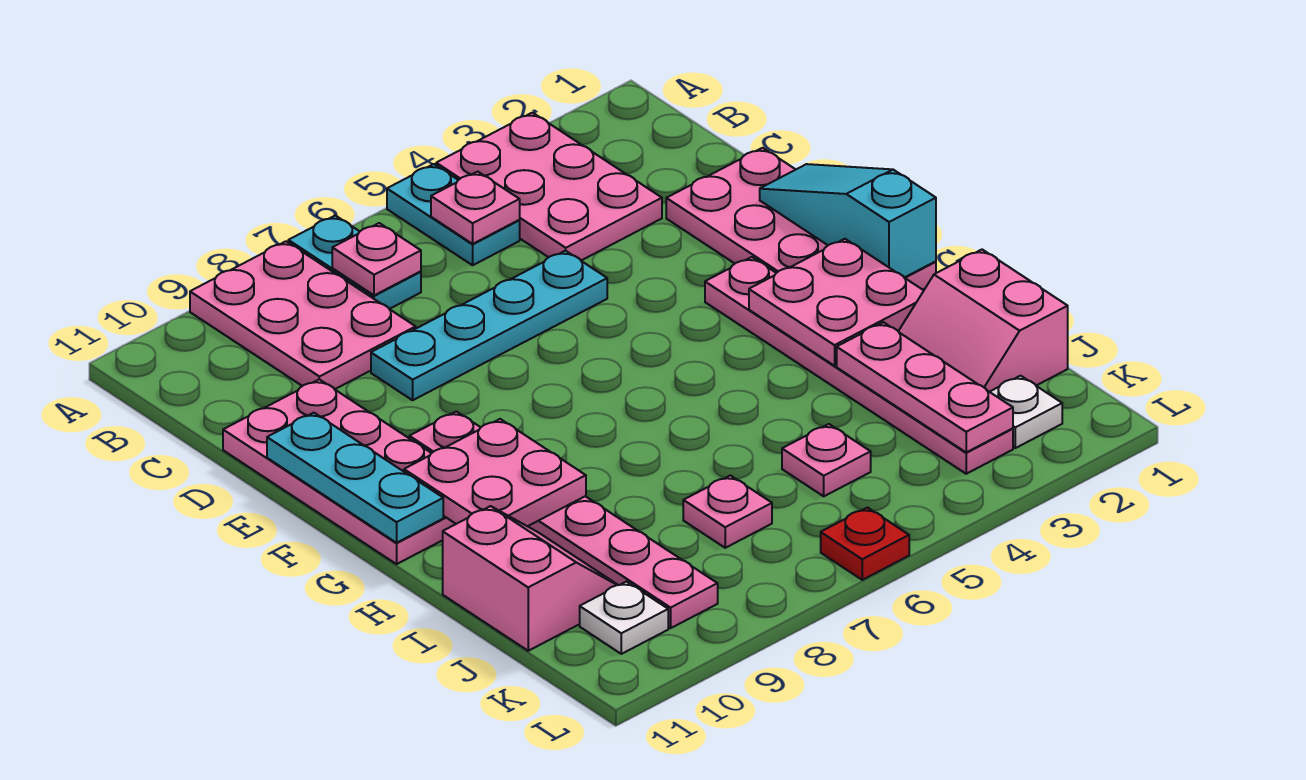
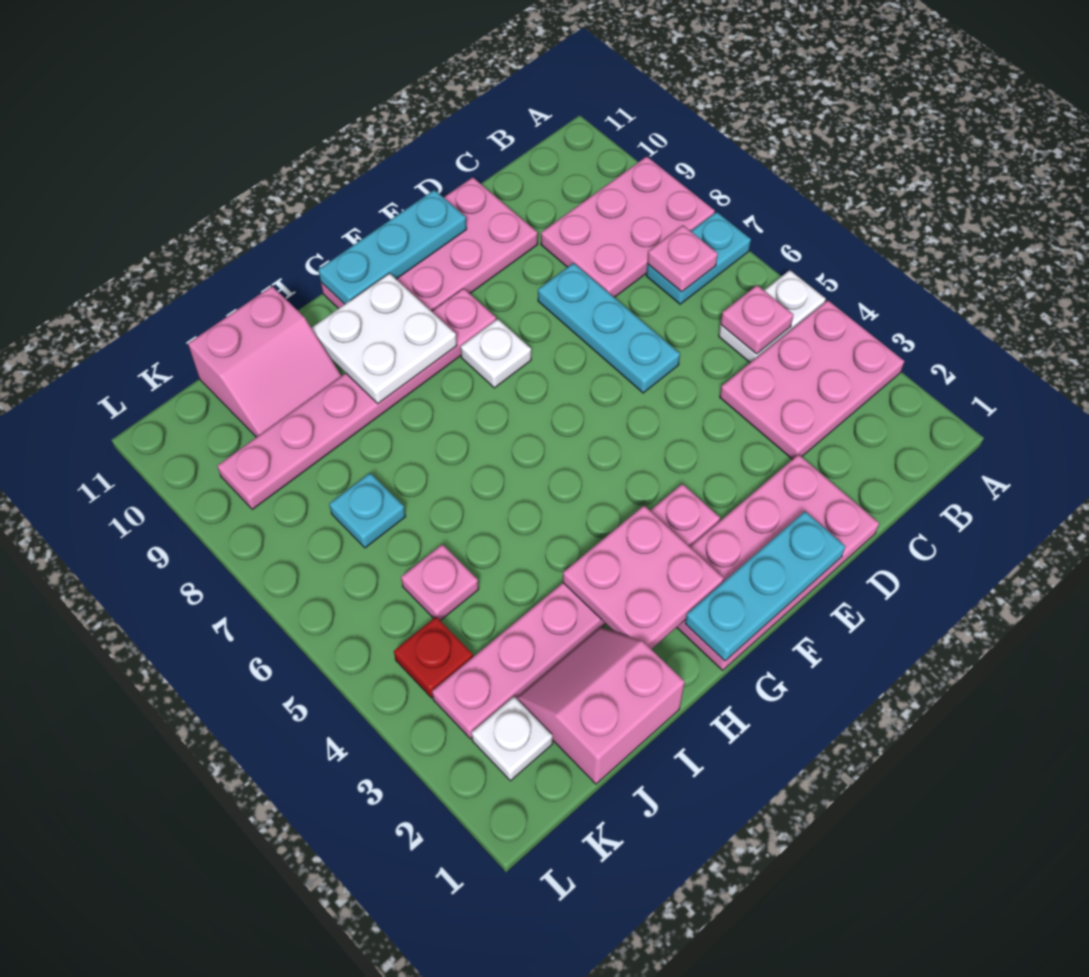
cyan plate A5:B5 level 1 -> white plate A5:B5 level 1
cyan plate D5:D8 level 1 -> cyan plate D6:D8 level 1
cyan slope E1:G1 level 2 top G -> cyan plate E1:G1 level 2
pink plate G9:H10 level 2 -> white plate G9:H10 level 2
pink plate I3:K3 level 2 -> none
pink plate J7 level 1 -> cyan plate J7 level 1
white plate K10 level 1 -> white plate F8 level 1
red plate L6 level 1 -> red plate K4 level 1

